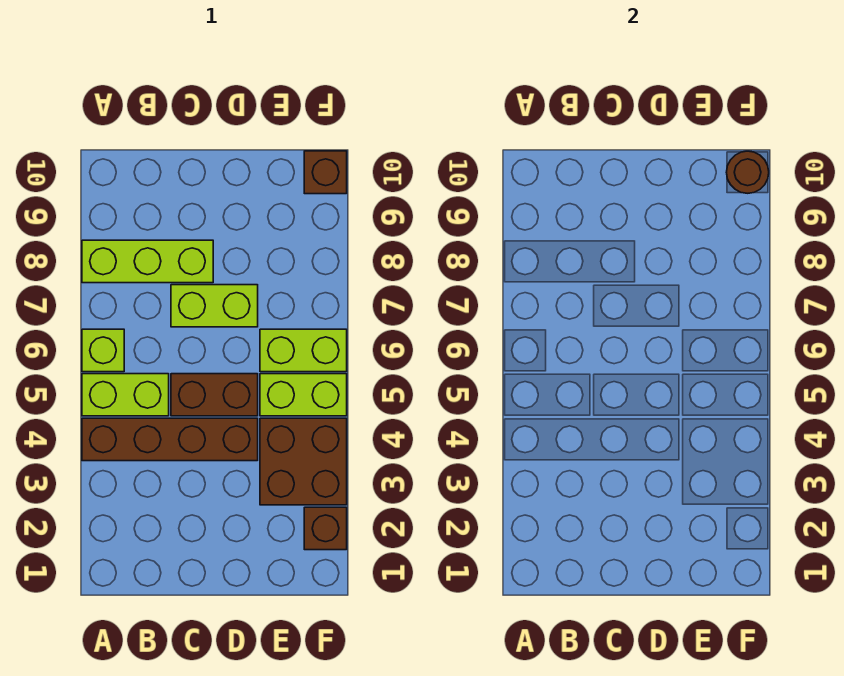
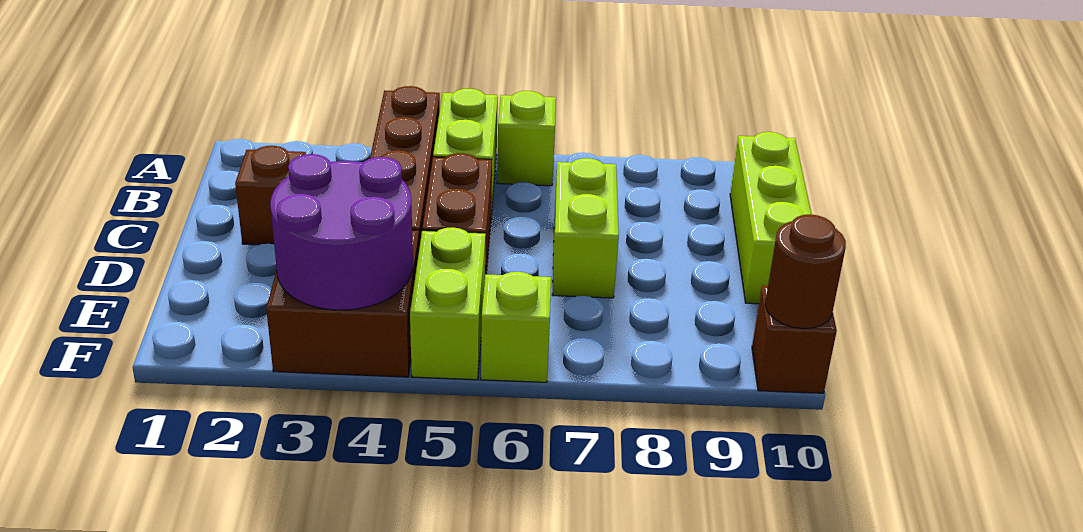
lime brick A8:C8 level 1 -> lime brick B10:D10 level 1
none -> purple round brick E3:F4 level 2
lime brick E6:F6 level 1 -> lime brick F6 level 1
brown brick F2 level 1 -> brown brick C2 level 1

